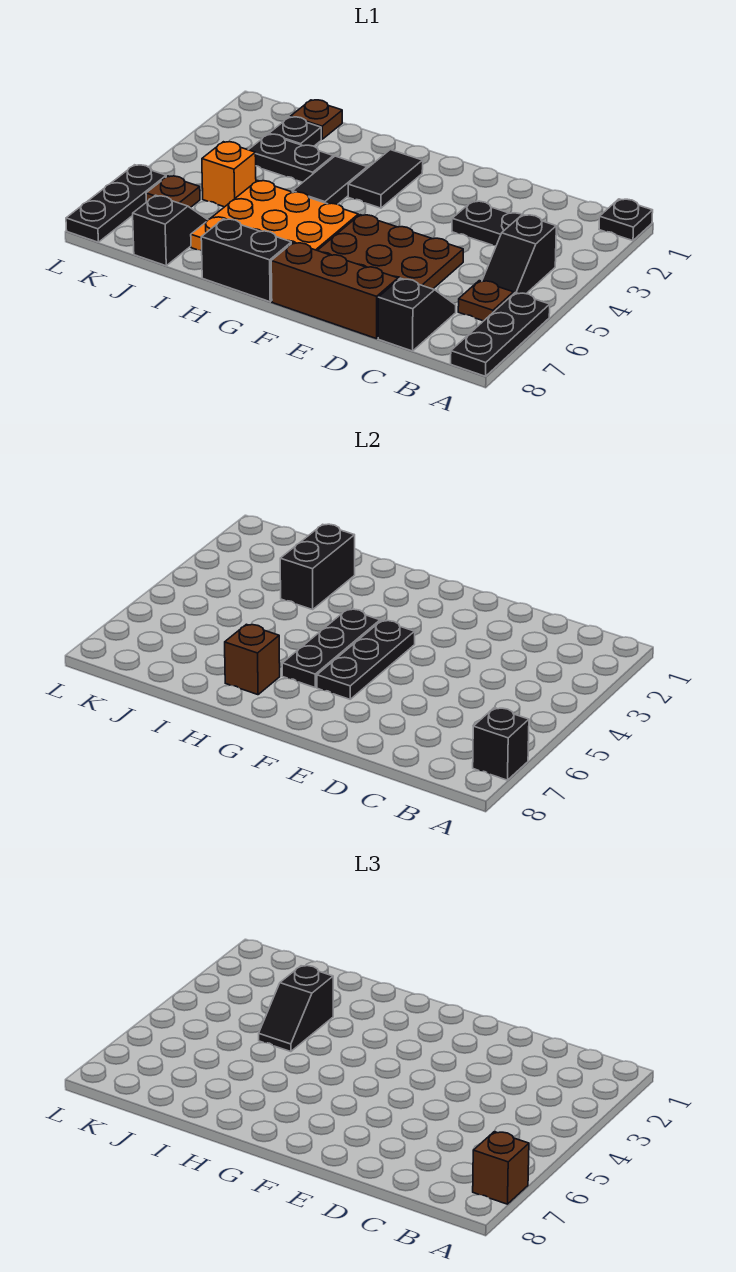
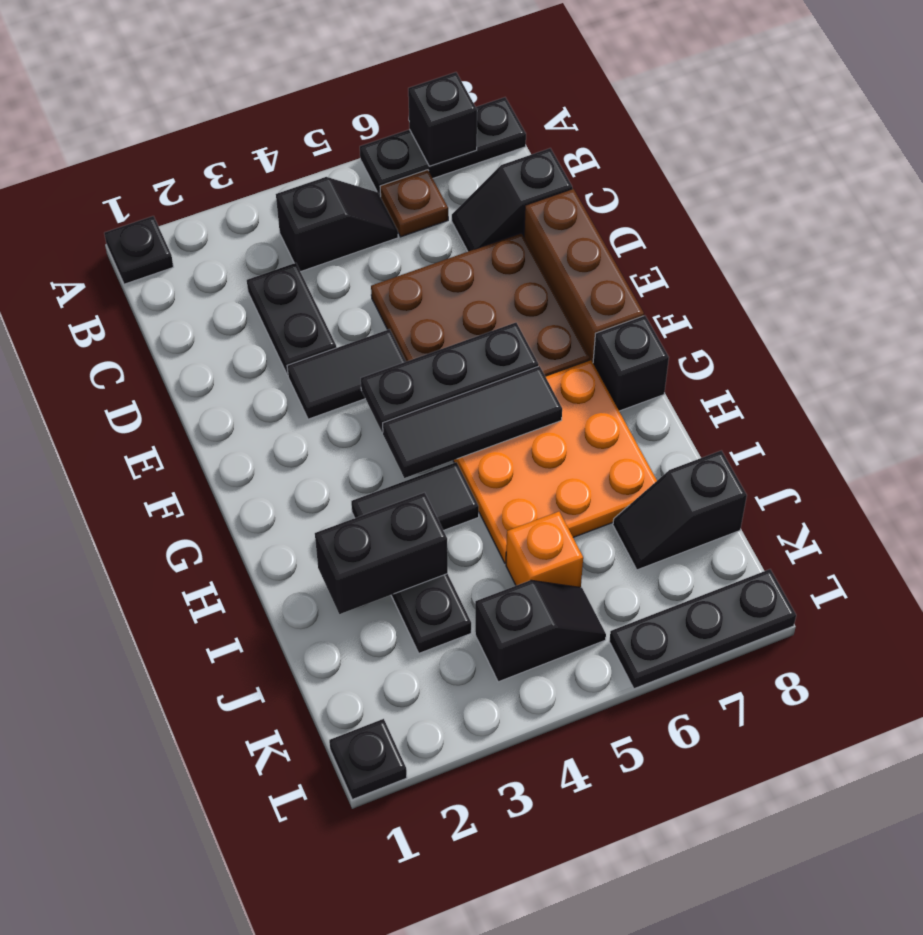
brown brick A7 level 3 -> none
black tile G2:G3 level 1 -> black tile E3:E4 level 1
black plate G4:G6 level 2 -> black tile G4:G6 level 2
black brick G8:H8 level 1 -> black brick G8 level 1
brown brick H7 level 2 -> none
black slope I3:I4 level 3 top 3 -> black slope K4:K5 level 1 top 4
brown plate J1 level 1 -> none
black plate J2 level 1 -> black plate L1 level 1
brown plate K6 level 1 -> none

